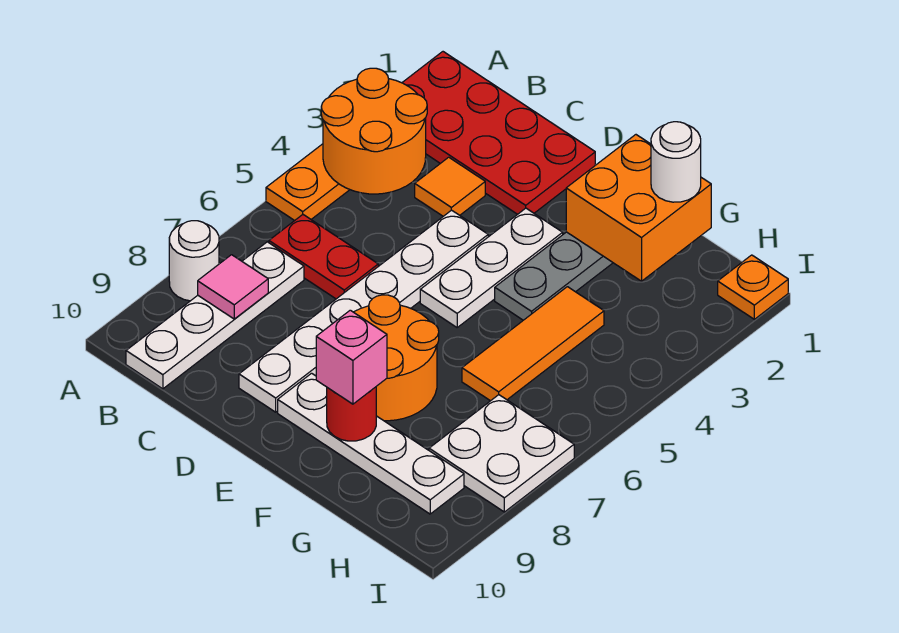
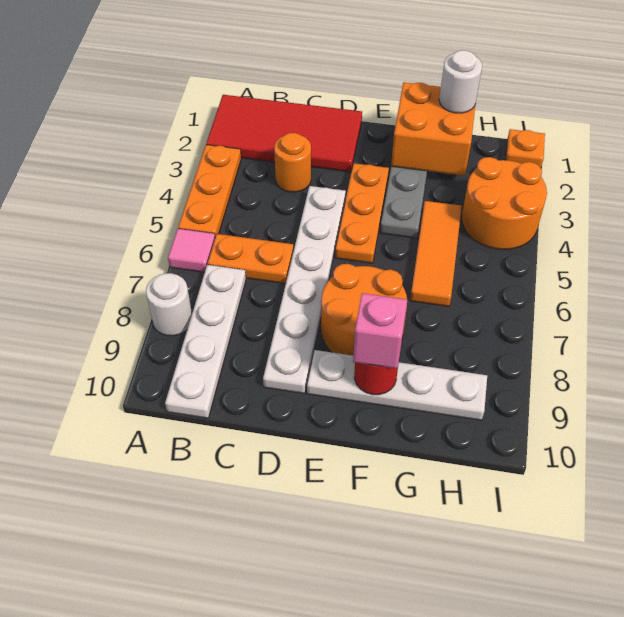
red plate A1:D2 level 1 -> red tile A1:D2 level 1
orange round brick A3:B4 level 2 -> orange round brick H3:I4 level 1
red plate B6:C6 level 1 -> orange plate B6:C6 level 1
pink tile B8 level 2 -> pink tile A6 level 1
orange tile C3 level 1 -> orange round brick C3 level 1
white plate E3:E5 level 1 -> orange plate E3:E5 level 1
white plate H7:I8 level 1 -> none

